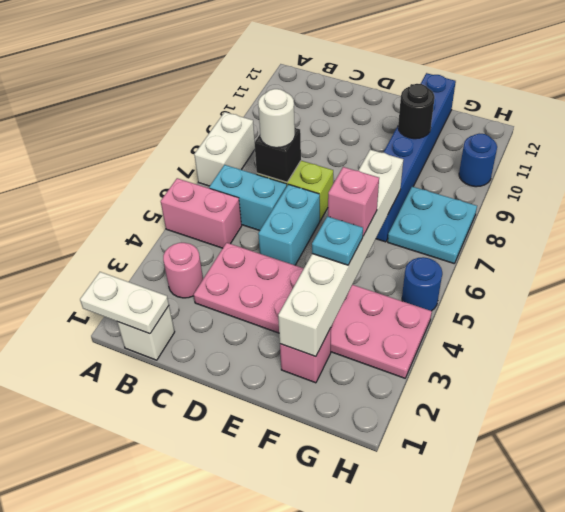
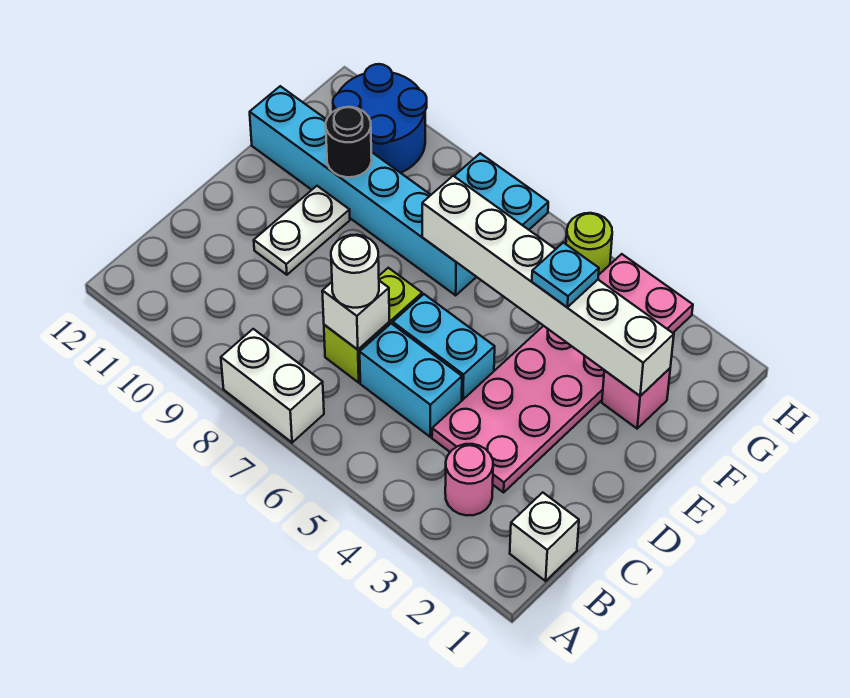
white plate A1:B1 level 2 -> white plate D10:E10 level 1
pink brick A5:B5 level 1 -> none
cyan brick B6:C6 level 1 -> cyan brick C5:C6 level 1
black brick C7 level 2 -> white brick C7 level 2
pink brick F5 level 3 -> none
blue brick F7:F12 level 1 -> cyan brick F7:F12 level 1
blue round brick H5 level 1 -> lime round brick H5 level 1
blue round brick H10 level 1 -> blue round brick G10:H11 level 1

